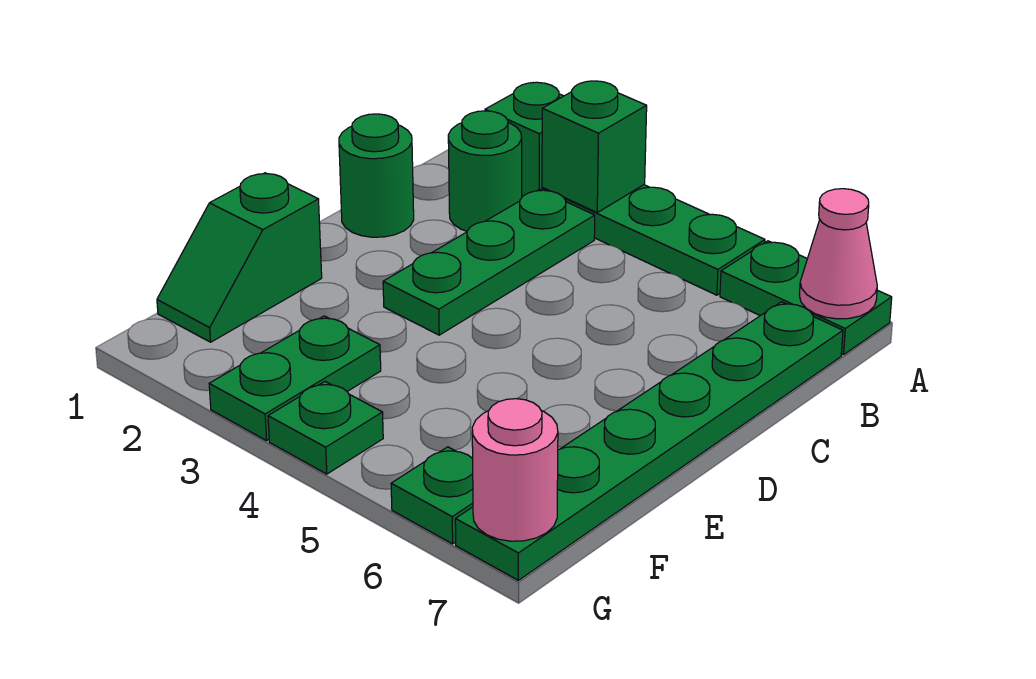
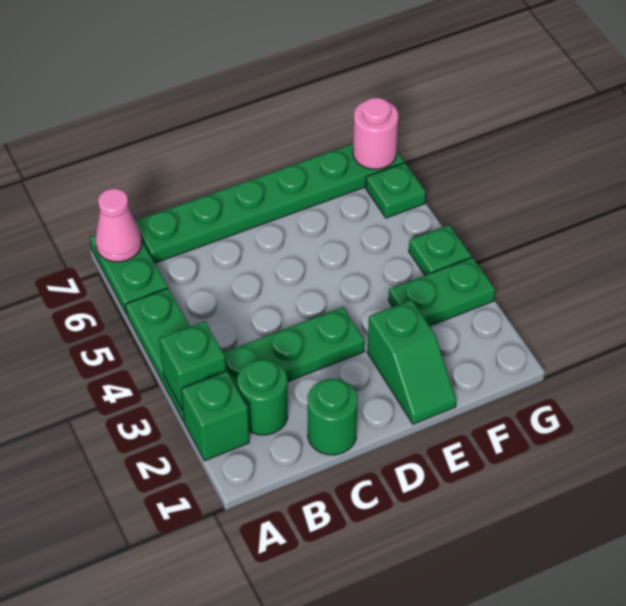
green slope E1:F1 level 1 top E -> green slope E1:E2 level 1 top 2

